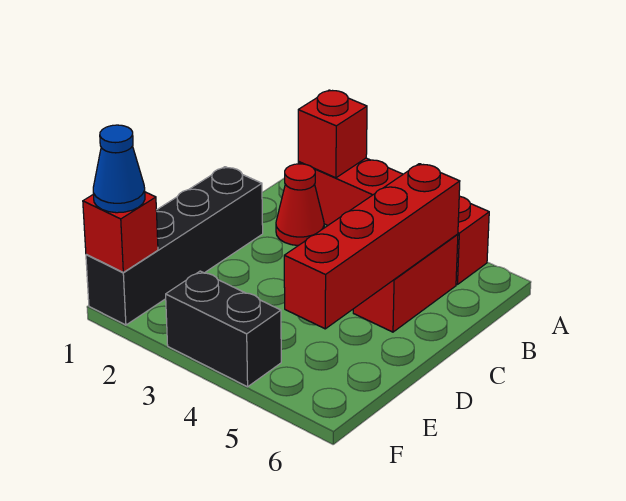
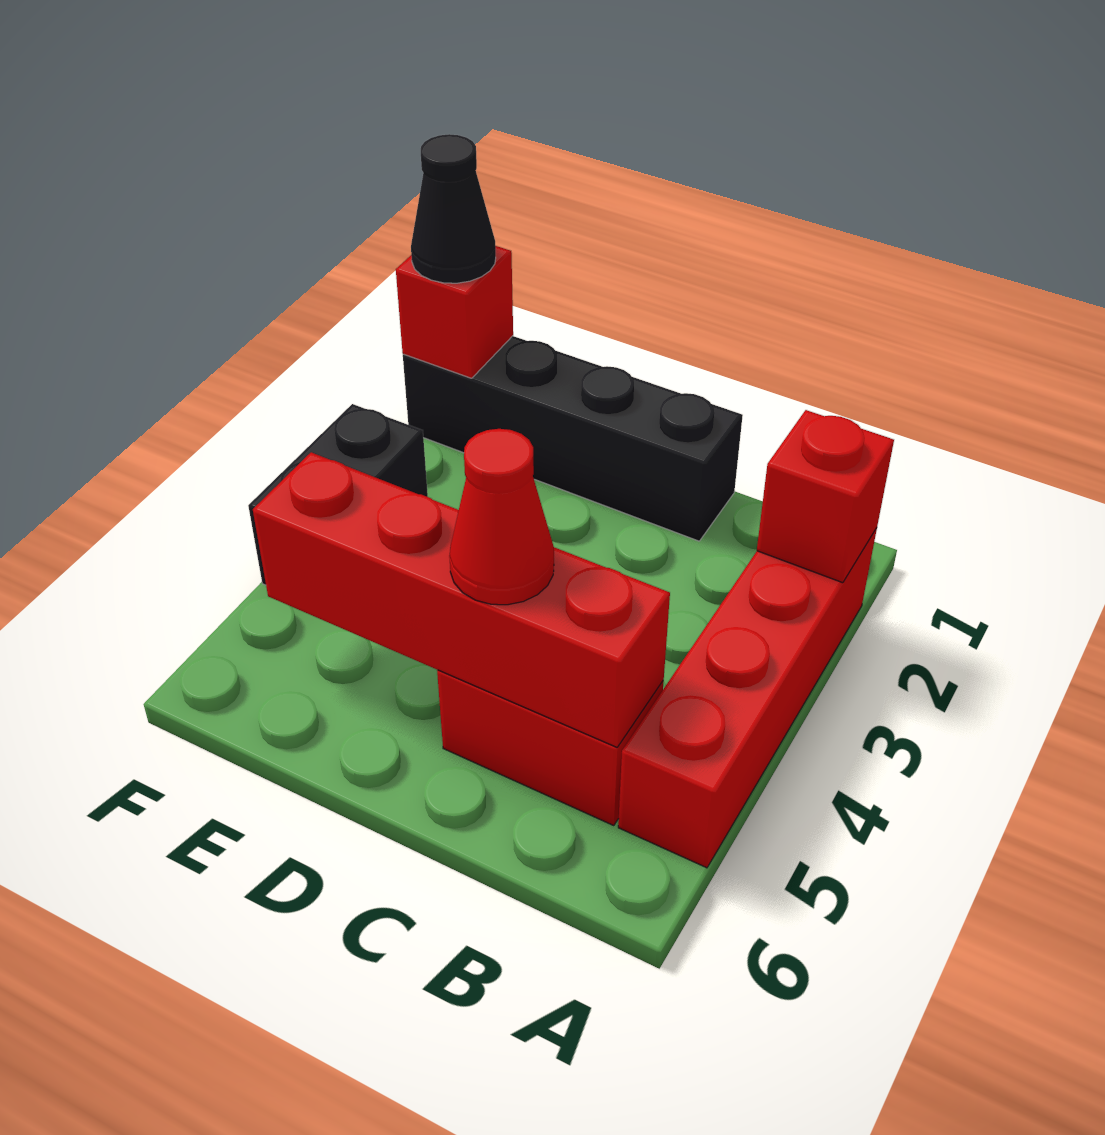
red cone B2 level 1 -> red cone C5 level 3
blue cone F1 level 3 -> black cone F1 level 3

